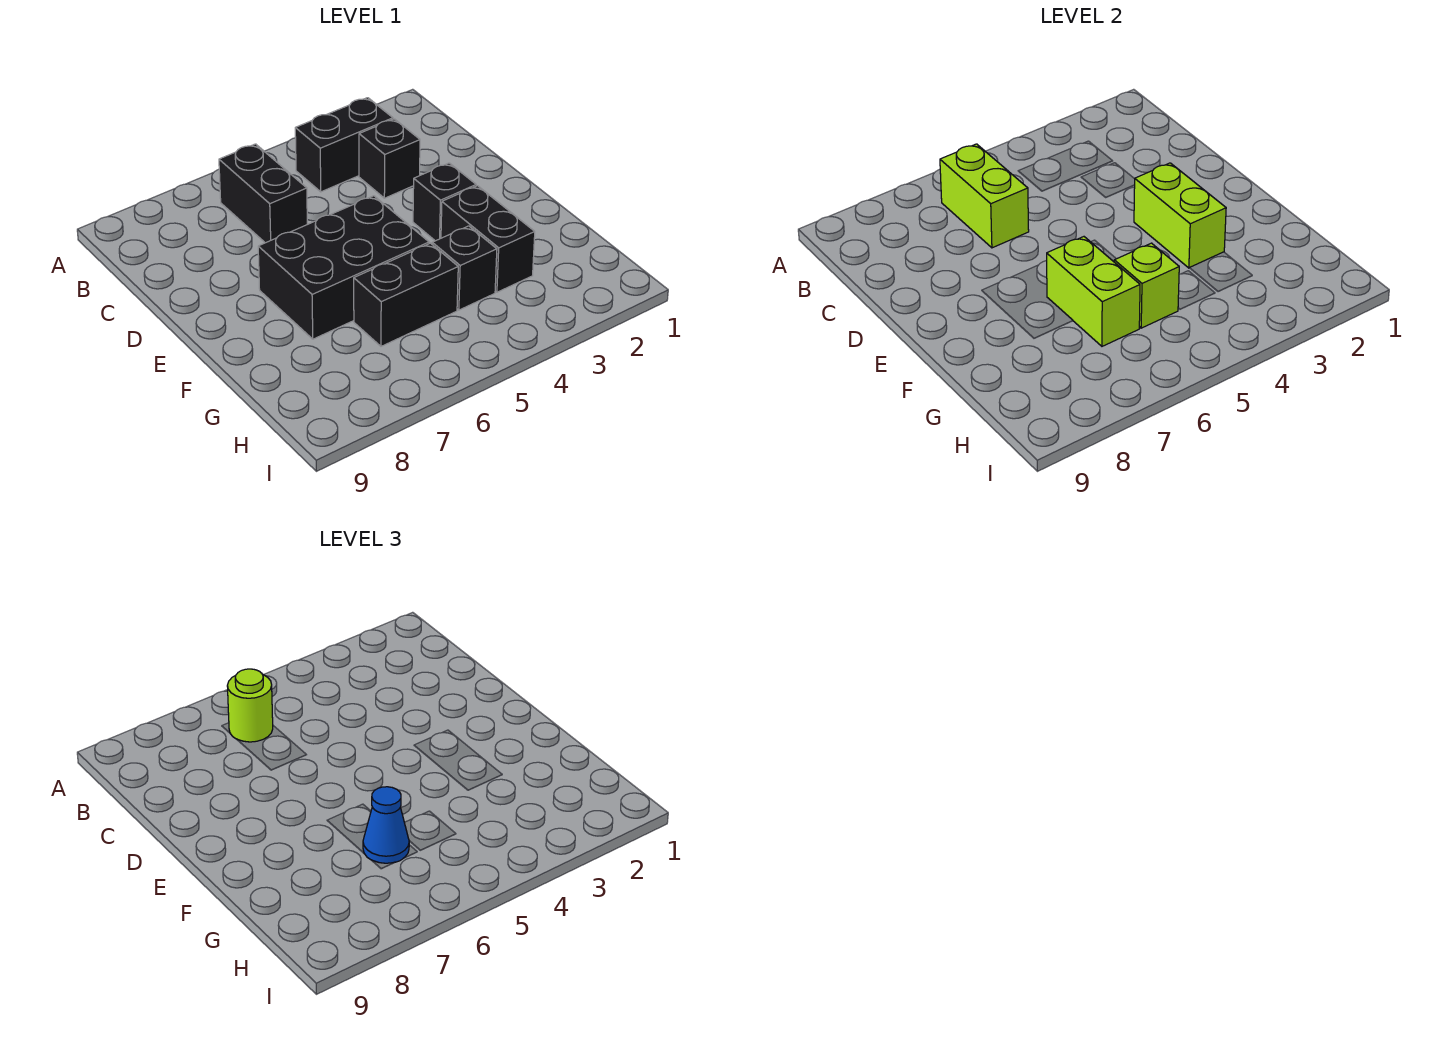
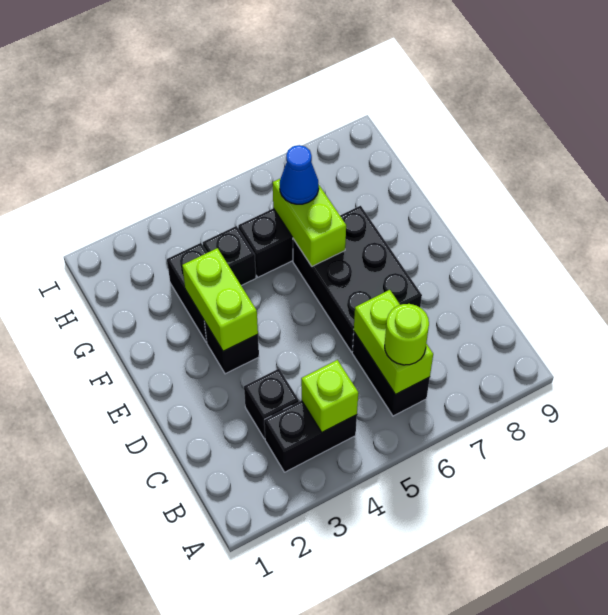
black brick E5:F7 level 1 -> black brick D6:F7 level 1
lime brick G5 level 2 -> lime brick B4 level 2

